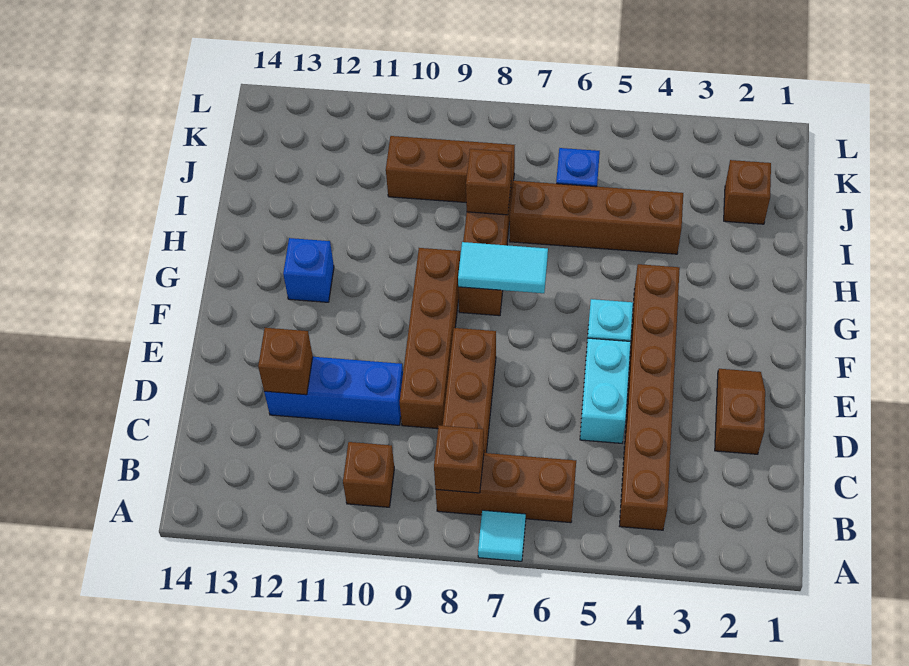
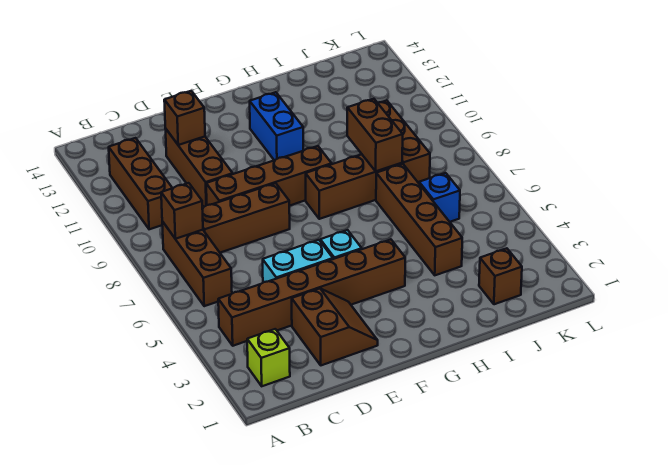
cyan tile A7 level 1 -> none
none -> lime brick B2 level 1
brown brick B10 level 1 -> brown brick B10:B12 level 1
brown slope D2:E2 level 1 top D -> brown slope D2:E3 level 1 top D
blue brick D10:D12 level 1 -> brown brick D10:D12 level 1
cyan tile G7:G8 level 2 -> none
blue brick G12 level 1 -> blue brick G11:G12 level 1
brown brick I8 level 2 -> brown brick I8:I9 level 2

